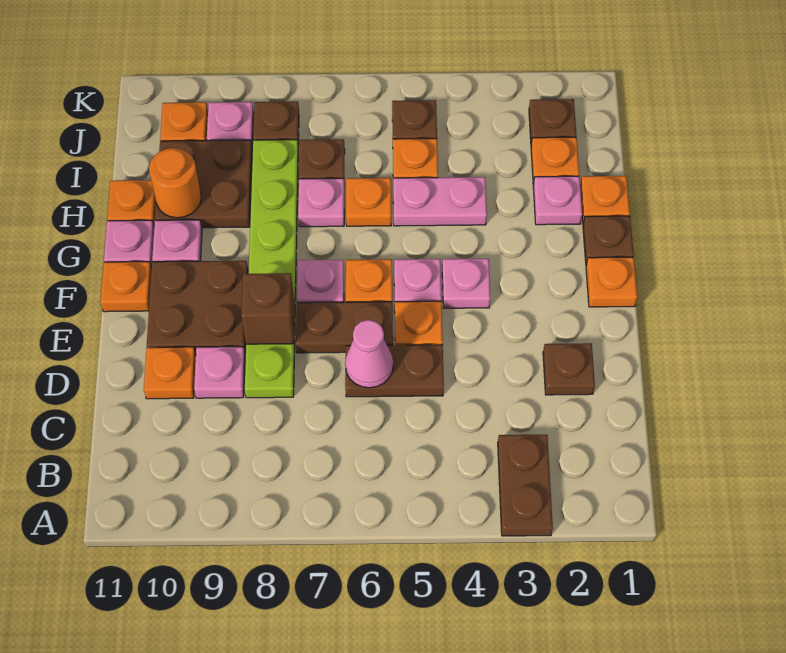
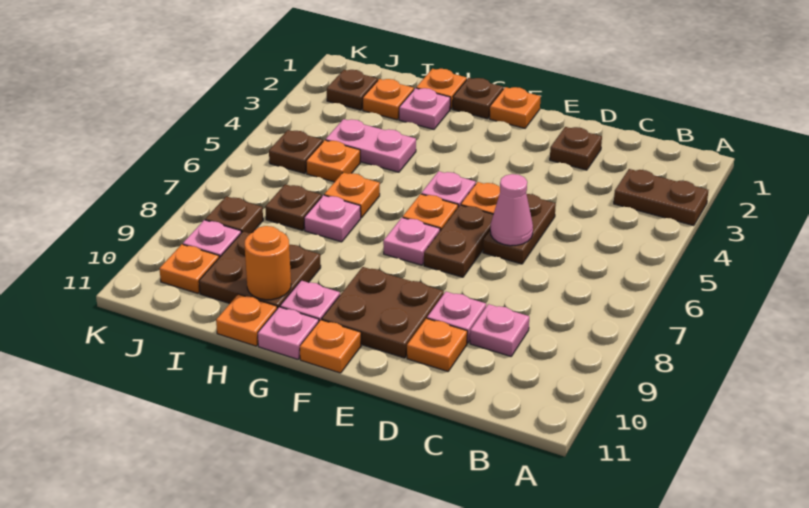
lime plate D8:I8 level 1 -> none
brown brick E8 level 2 -> none
pink plate F4 level 1 -> pink plate C9 level 1
pink plate H4:H5 level 1 -> pink plate H4:I4 level 1

